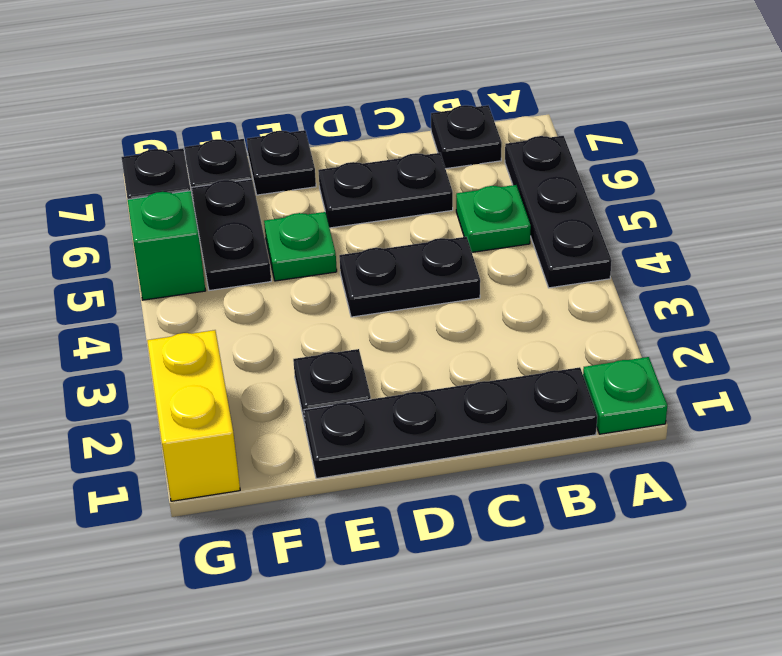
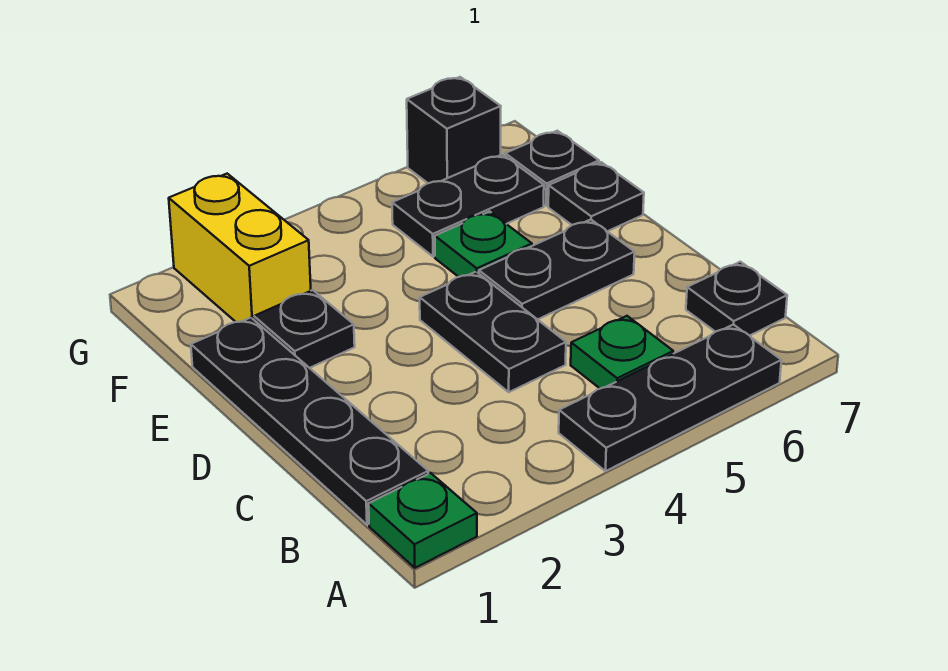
black plate C6:D6 level 1 -> black plate D5:D6 level 1
yellow brick G1:G2 level 1 -> yellow brick F2:G2 level 1
green brick G5 level 1 -> none

